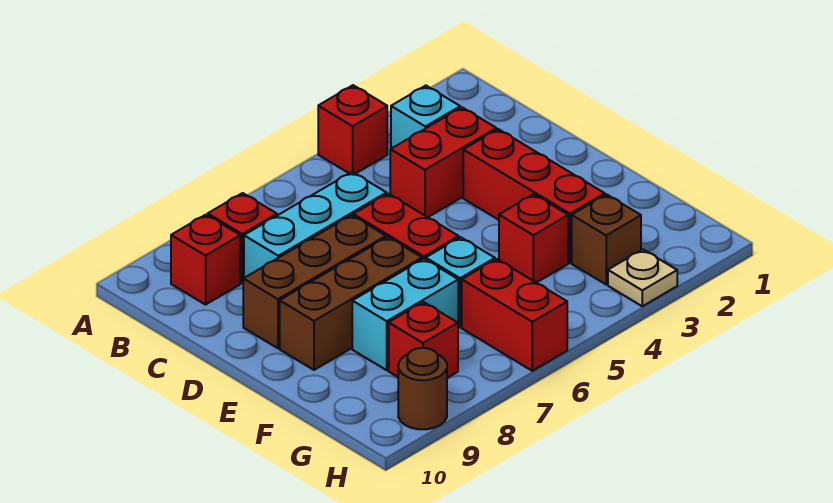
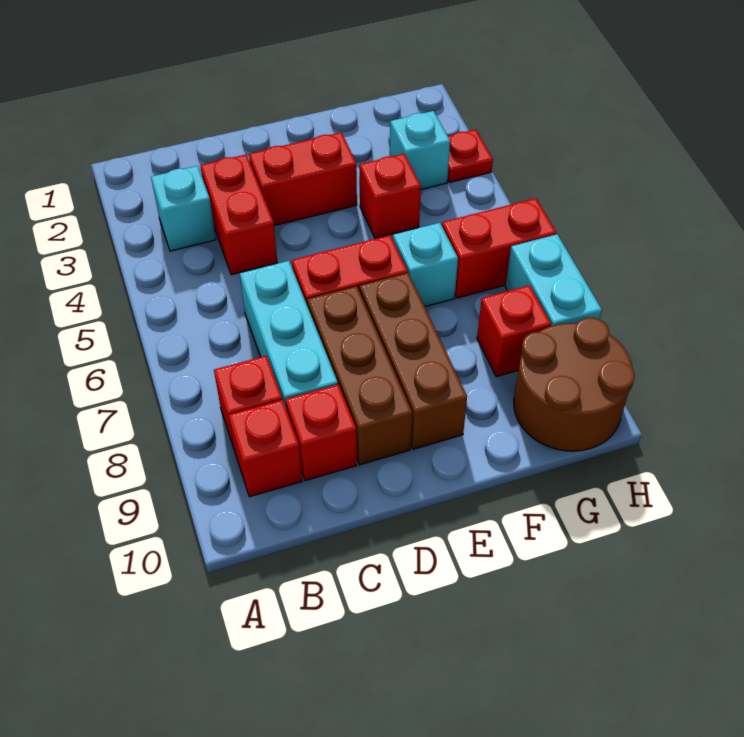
red brick A4 level 1 -> red brick C9 level 1
red brick D3:F3 level 1 -> red brick D3:E3 level 1
cyan brick F7:F8 level 1 -> cyan brick H7:H8 level 1
brown brick G3 level 1 -> cyan brick G3 level 1
tan plate H3 level 1 -> red plate H3 level 1
brown round brick H9 level 1 -> brown round brick G9:H10 level 1

